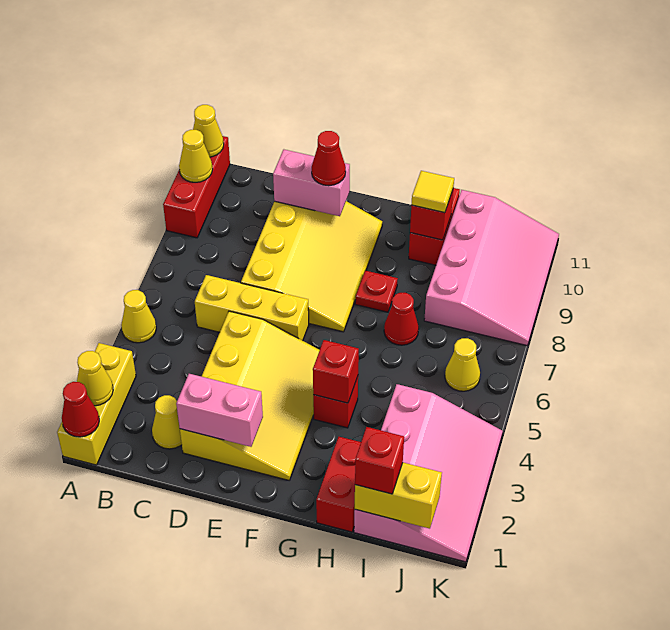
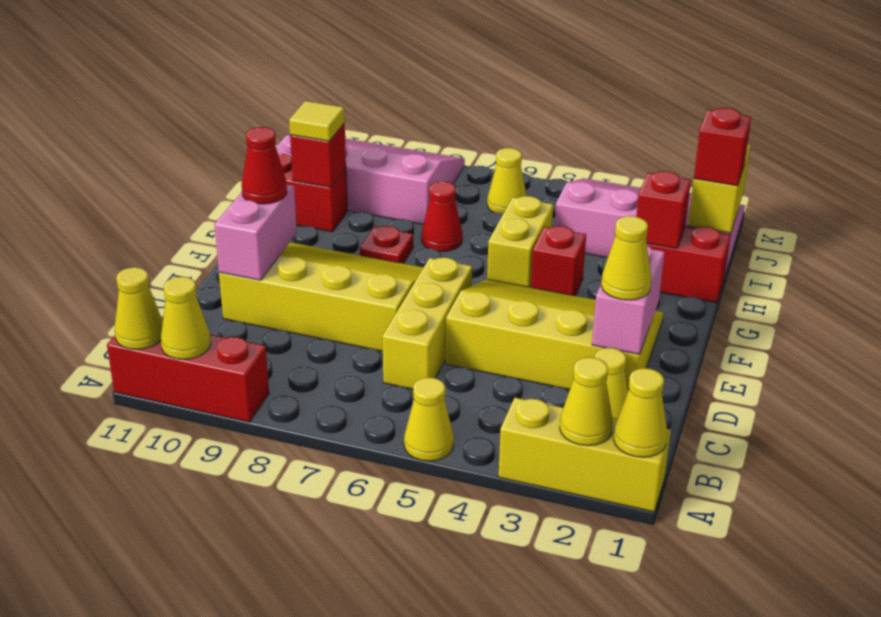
red cone A1 level 2 -> yellow cone A1 level 2
none -> yellow cone D2 level 3
red brick G4 level 2 -> red brick H2 level 2
none -> yellow brick G5:H5 level 1

